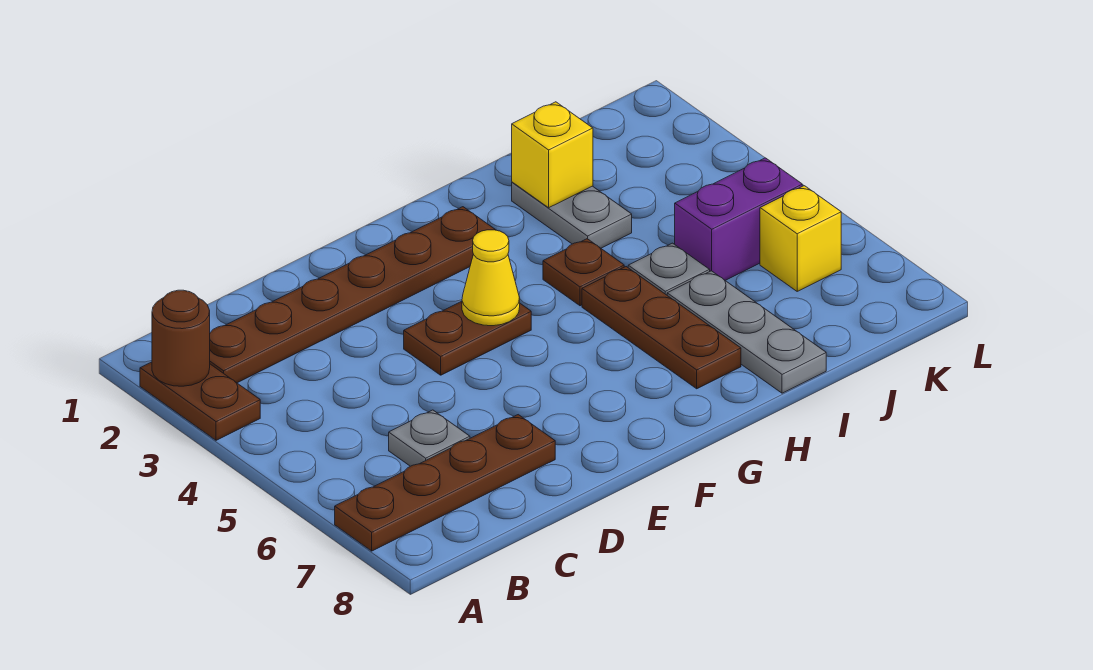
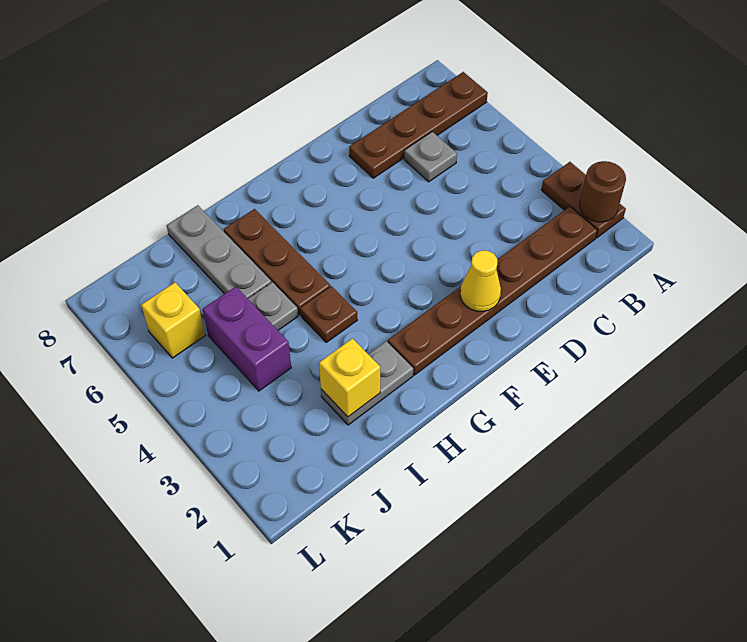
brown plate E4:F4 level 1 -> none
yellow cone F4 level 2 -> yellow cone E2 level 2
grey plate I2:I3 level 1 -> grey plate H2:I2 level 1
purple brick J5:K5 level 1 -> purple brick J4:J5 level 1

